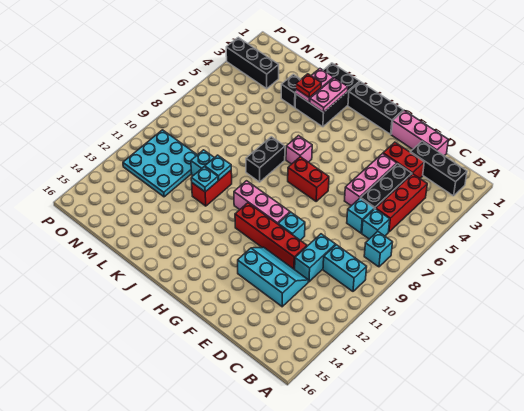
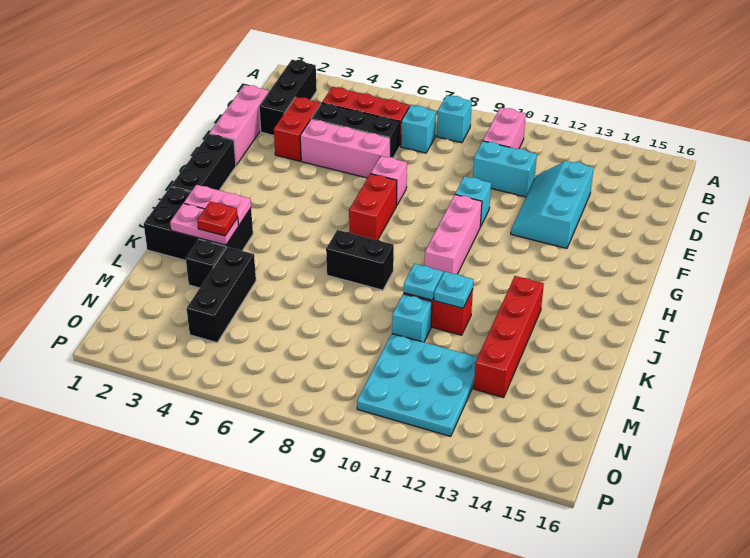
cyan brick B10:C10 level 1 -> pink brick B10:C10 level 1
cyan brick D7 level 1 -> none
red brick E11:H11 level 1 -> red brick J13:M13 level 1
pink brick I6 level 1 -> pink brick F7 level 1
black brick N3:P3 level 1 -> black brick L4:N4 level 1

